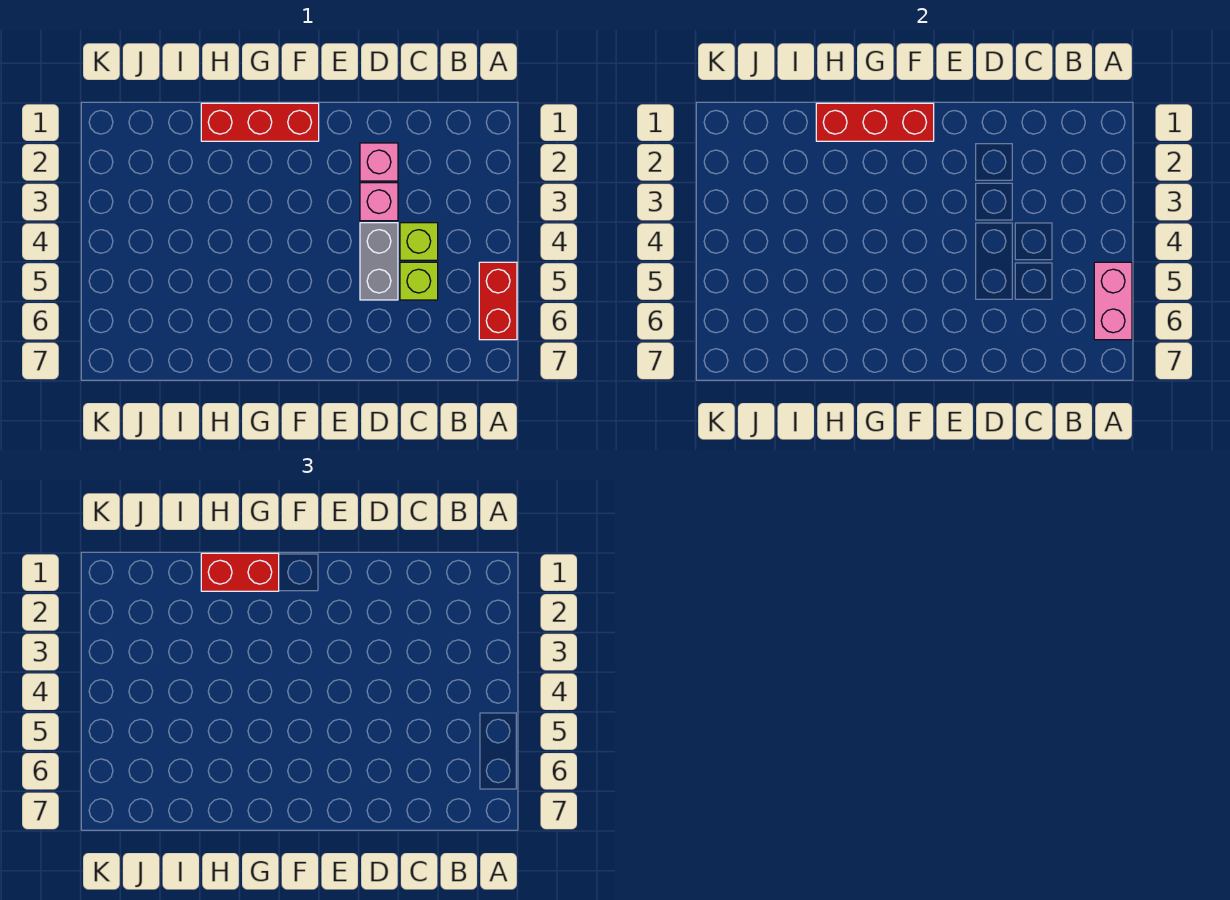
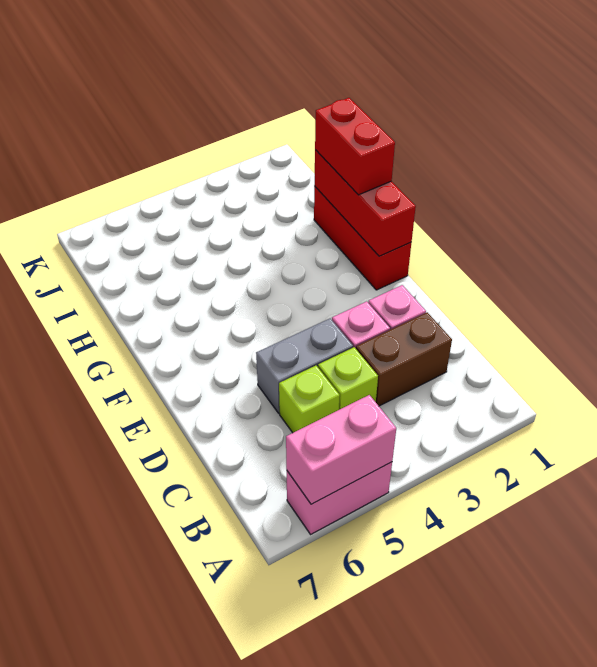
red brick A5:A6 level 1 -> pink brick A5:A6 level 1
none -> brown brick C2:C3 level 1

